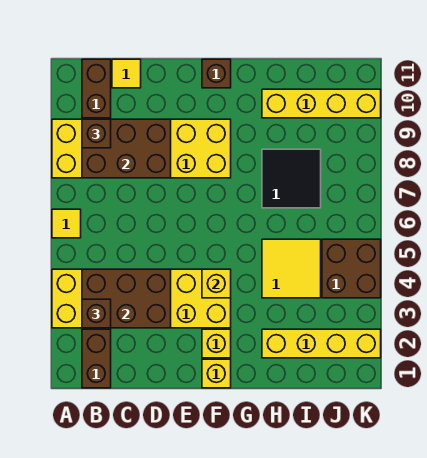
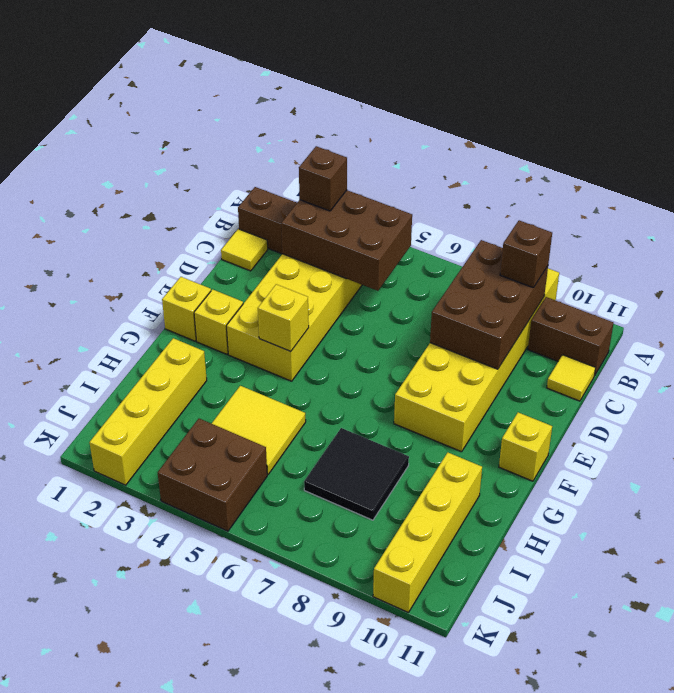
yellow tile A6 level 1 -> yellow tile C1 level 1
brown brick B3:D4 level 2 -> brown brick B3:C5 level 2
brown brick F11 level 1 -> yellow brick F11 level 1

